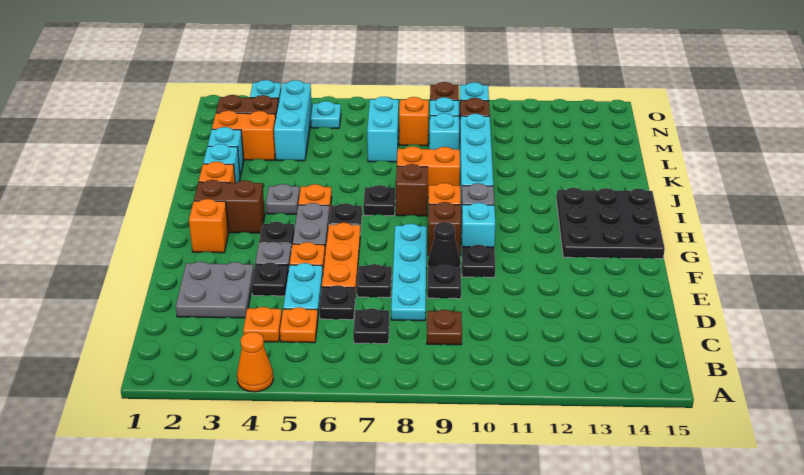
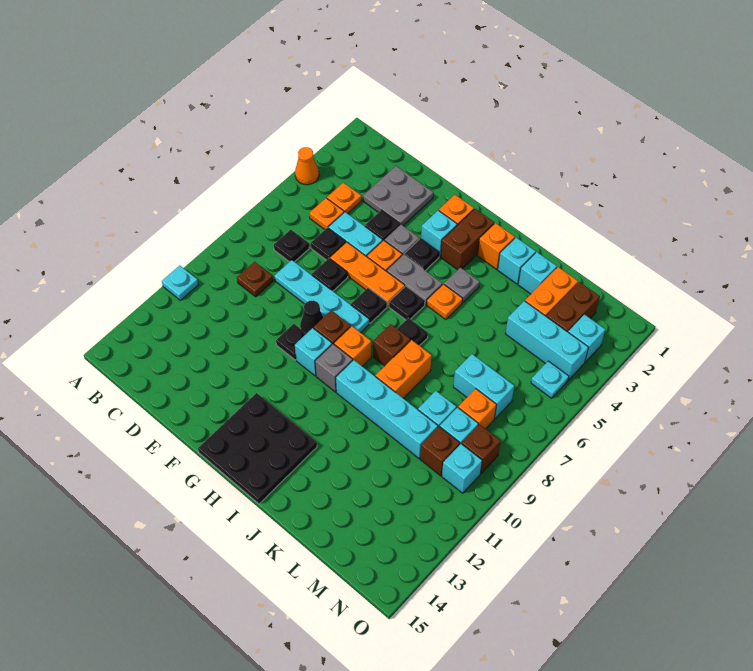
none -> cyan plate A11 level 1
black plate E9 level 1 -> black plate G7 level 1
none -> cyan brick G3 level 1

